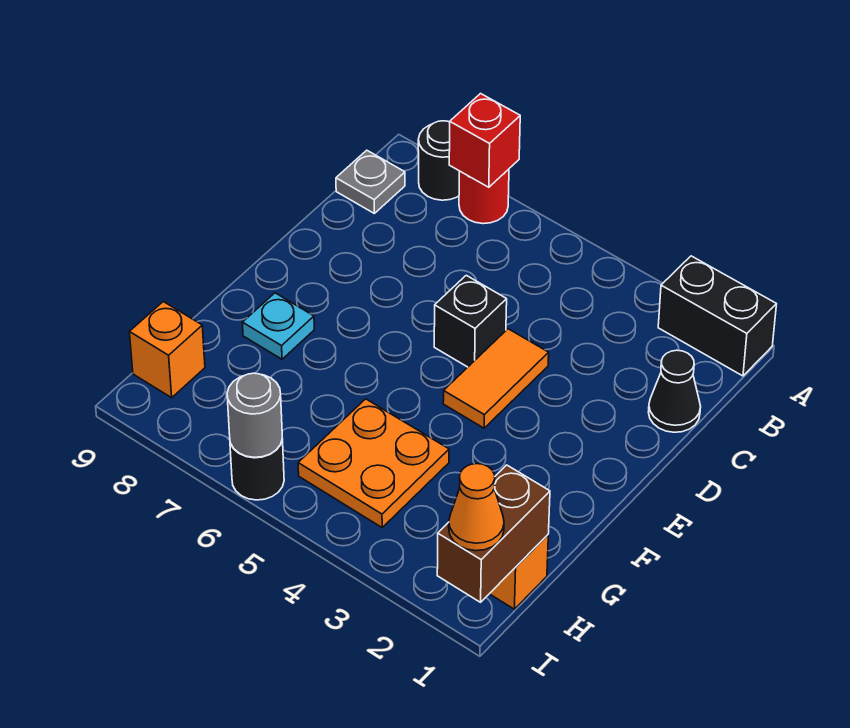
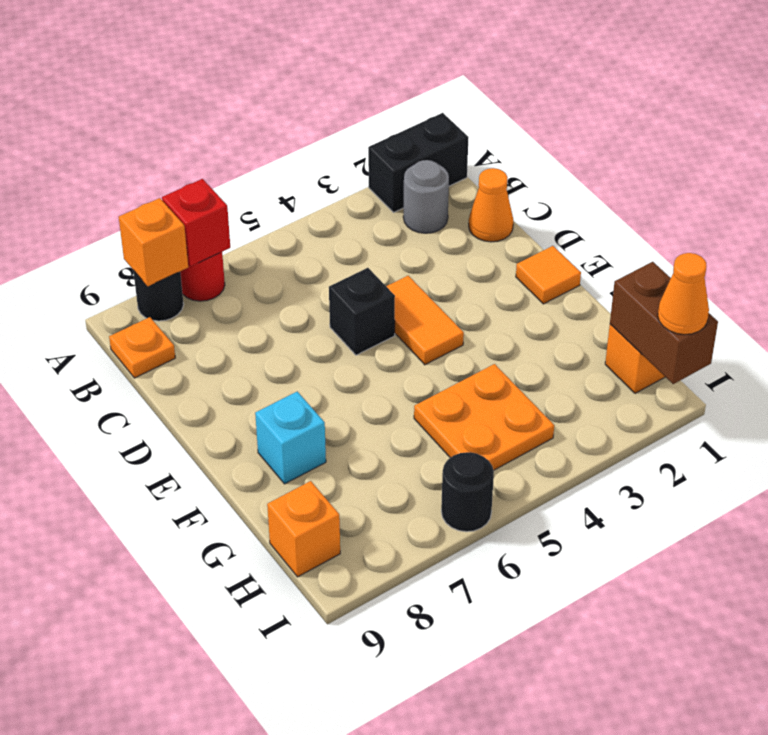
none -> orange brick A8 level 2
grey plate B9 level 1 -> orange plate B9 level 1
black cone C1 level 1 -> orange cone C1 level 1
none -> orange tile E1 level 1
cyan plate F8 level 1 -> cyan brick F8 level 1
grey round brick I6 level 2 -> grey round brick B2 level 1

